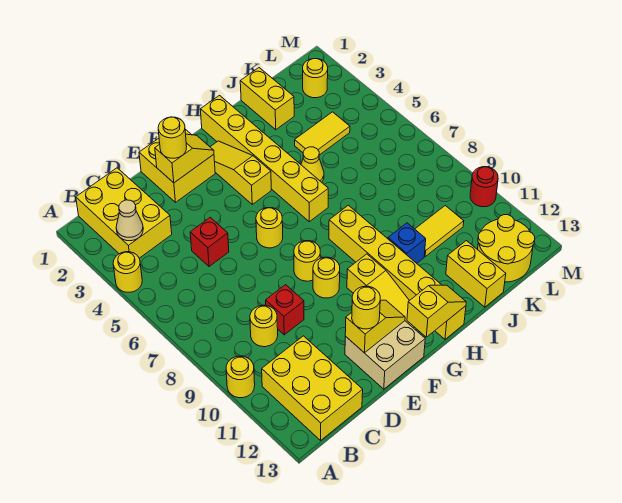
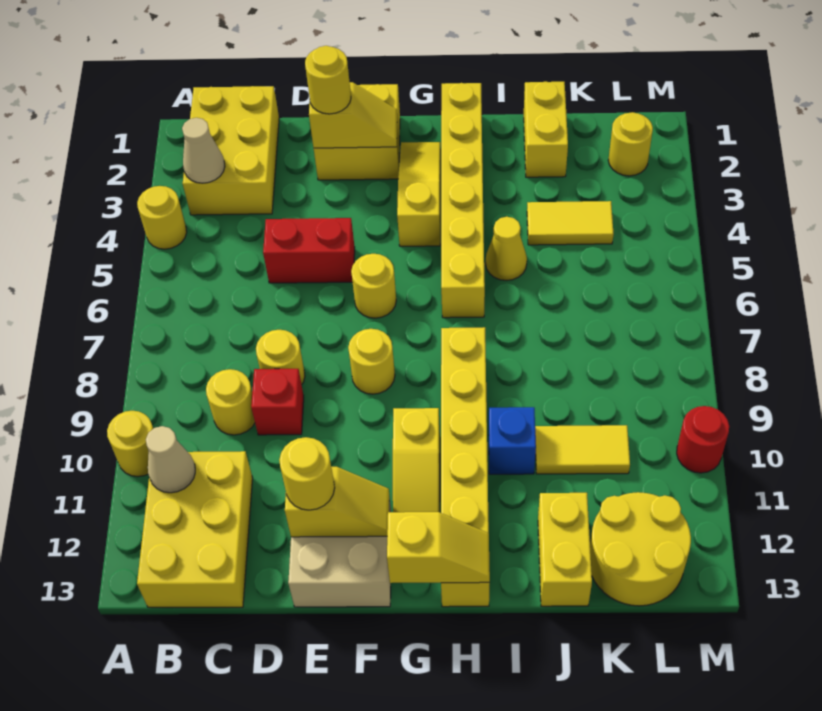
none -> tan cone B11 level 2
red brick D5 level 1 -> red brick D5:E5 level 1
yellow round brick F9 level 1 -> yellow round brick D8 level 1

